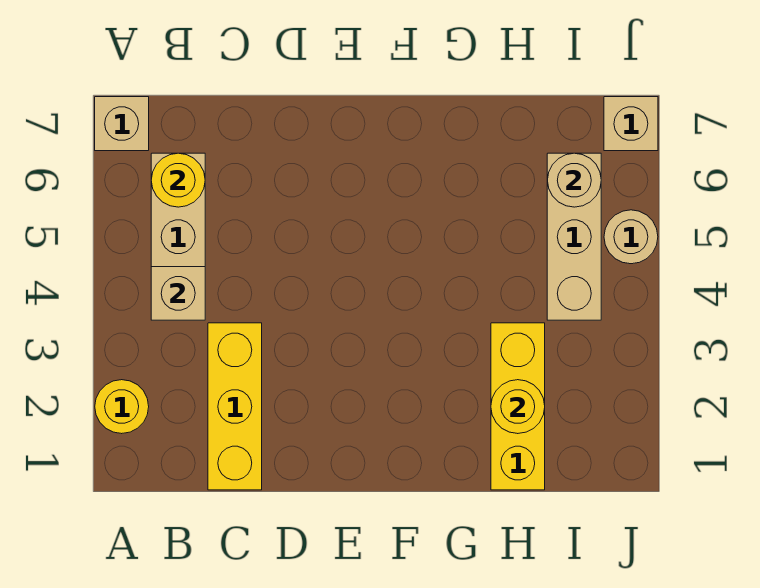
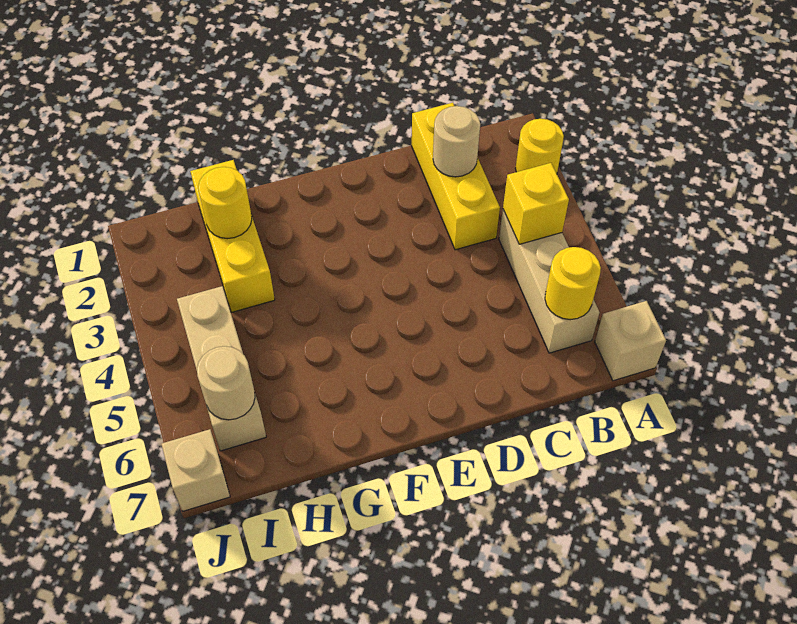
tan brick B4 level 2 -> yellow brick B4 level 2
tan round brick J5 level 1 -> tan round brick C2 level 2

